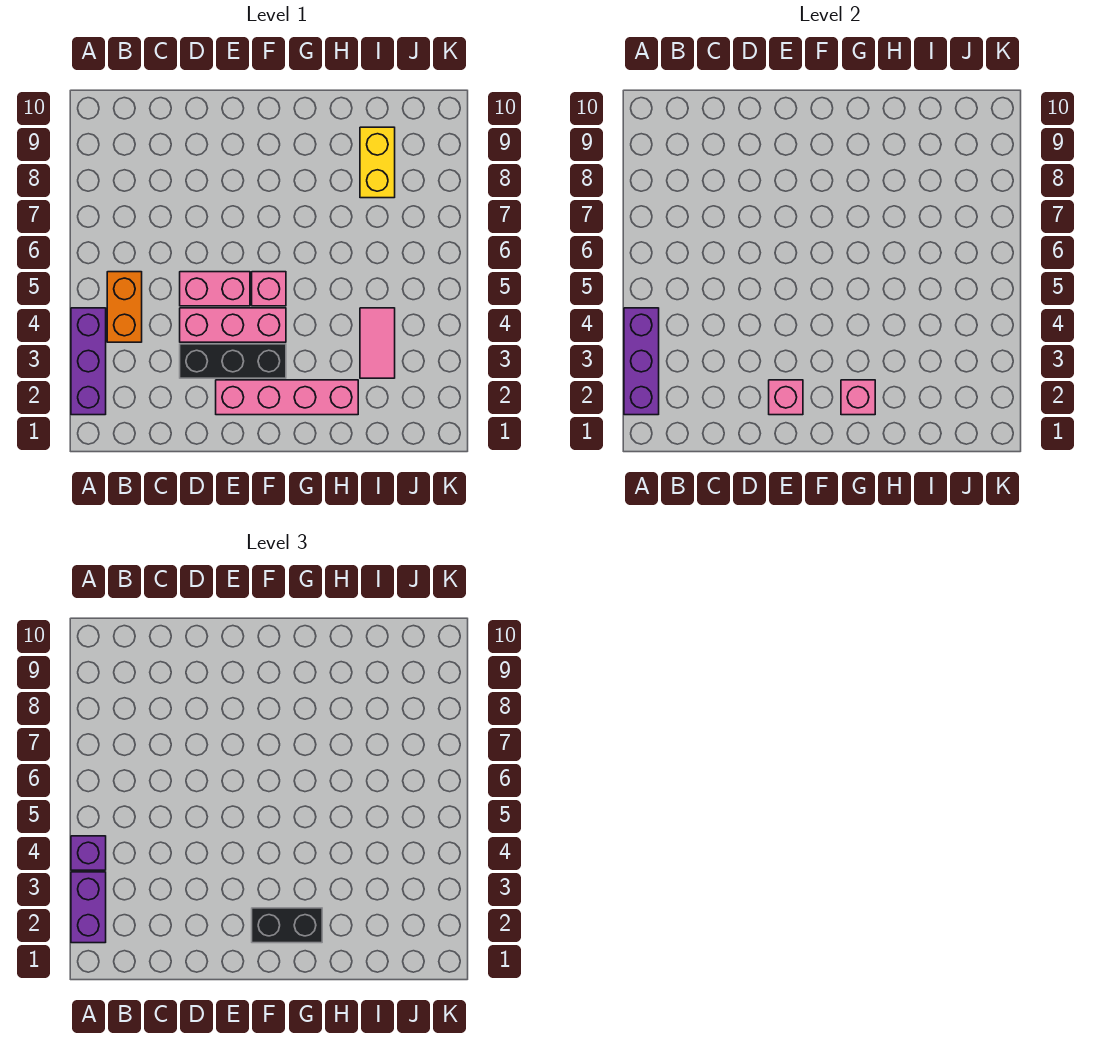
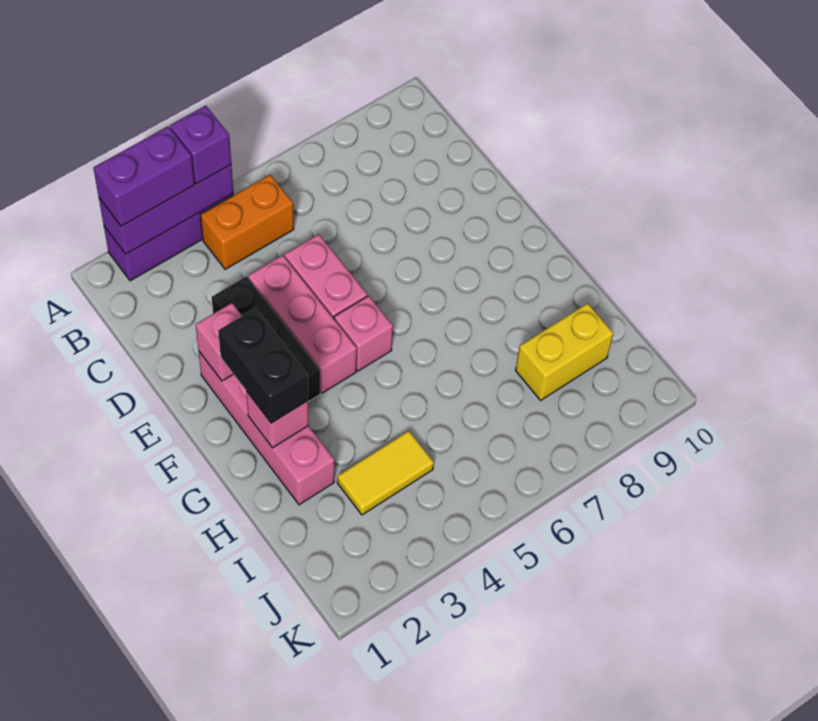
pink tile I3:I4 level 1 -> yellow tile I3:I4 level 1

